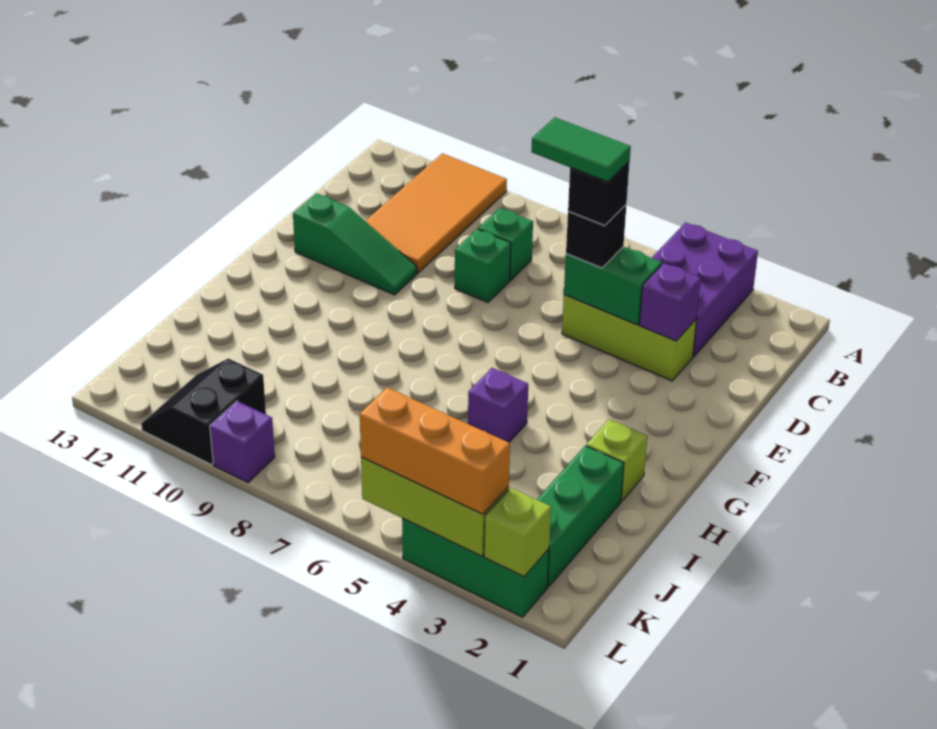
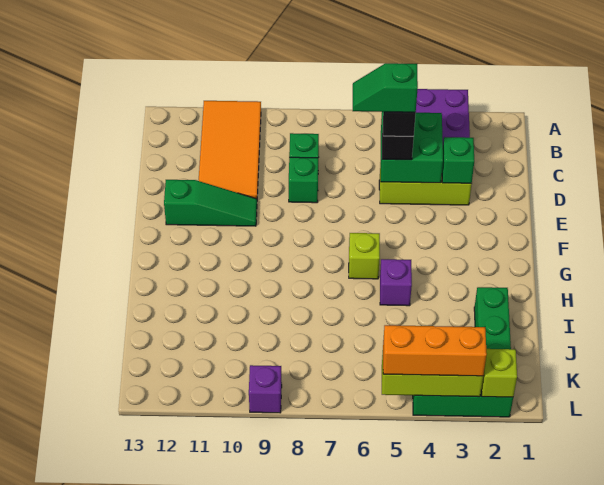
purple brick D3 level 2 -> green brick D3 level 2
green brick D4:D5 level 2 -> green brick C4:D5 level 2
green tile D5:D6 level 5 -> green slope D5:D6 level 5 top 5
lime brick H2 level 1 -> lime brick G6 level 1
black slope K10:L11 level 1 top 10 -> none

